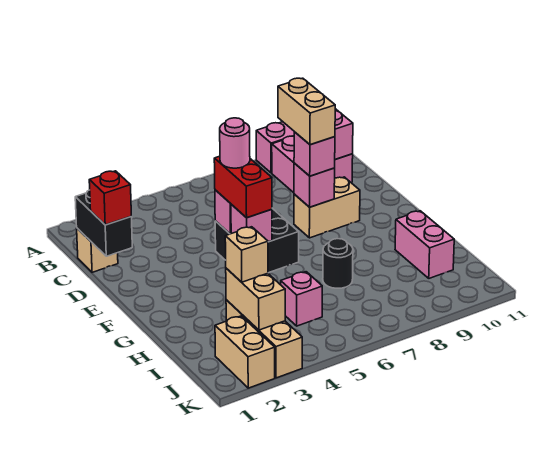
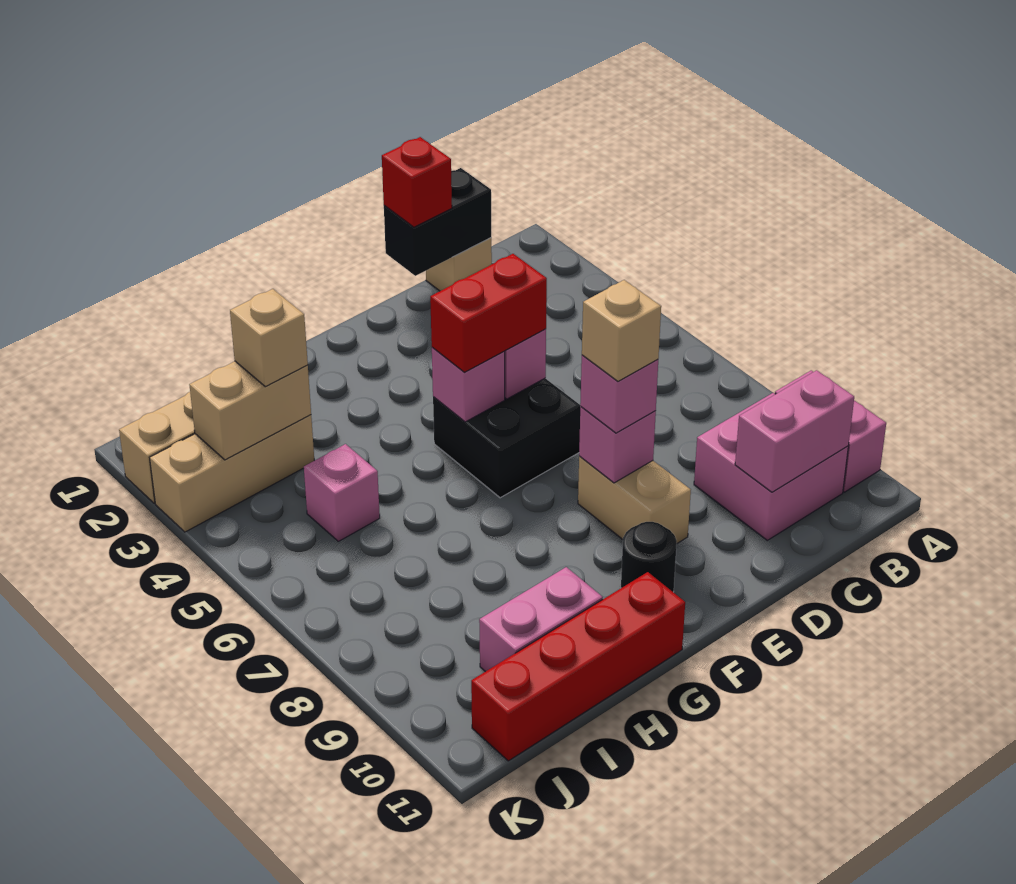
tan brick D8:E8 level 4 -> tan brick E8 level 4
pink round brick E5 level 4 -> none
none -> red brick G11:J11 level 1
black round brick H7 level 1 -> black round brick F10 level 1

